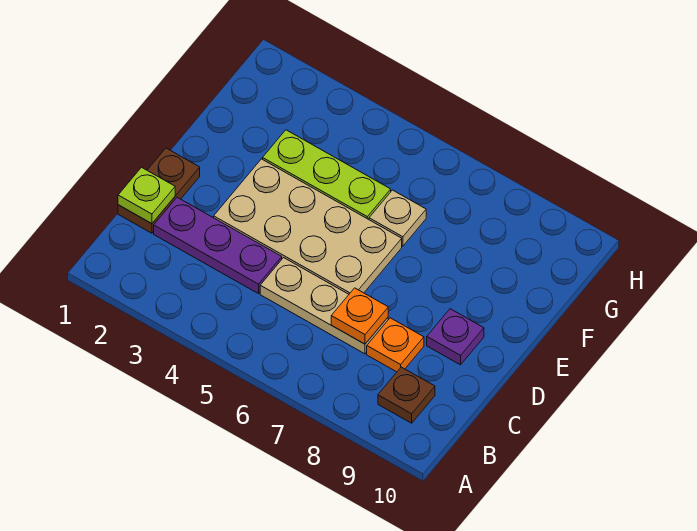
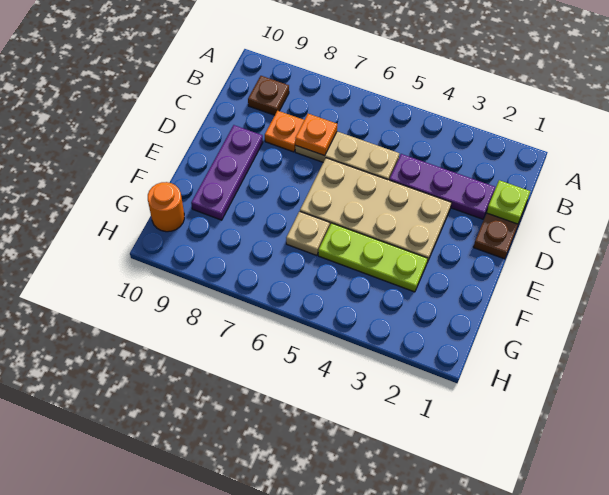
purple plate D9 level 1 -> purple plate D9:F9 level 1
none -> orange round brick G10 level 1

